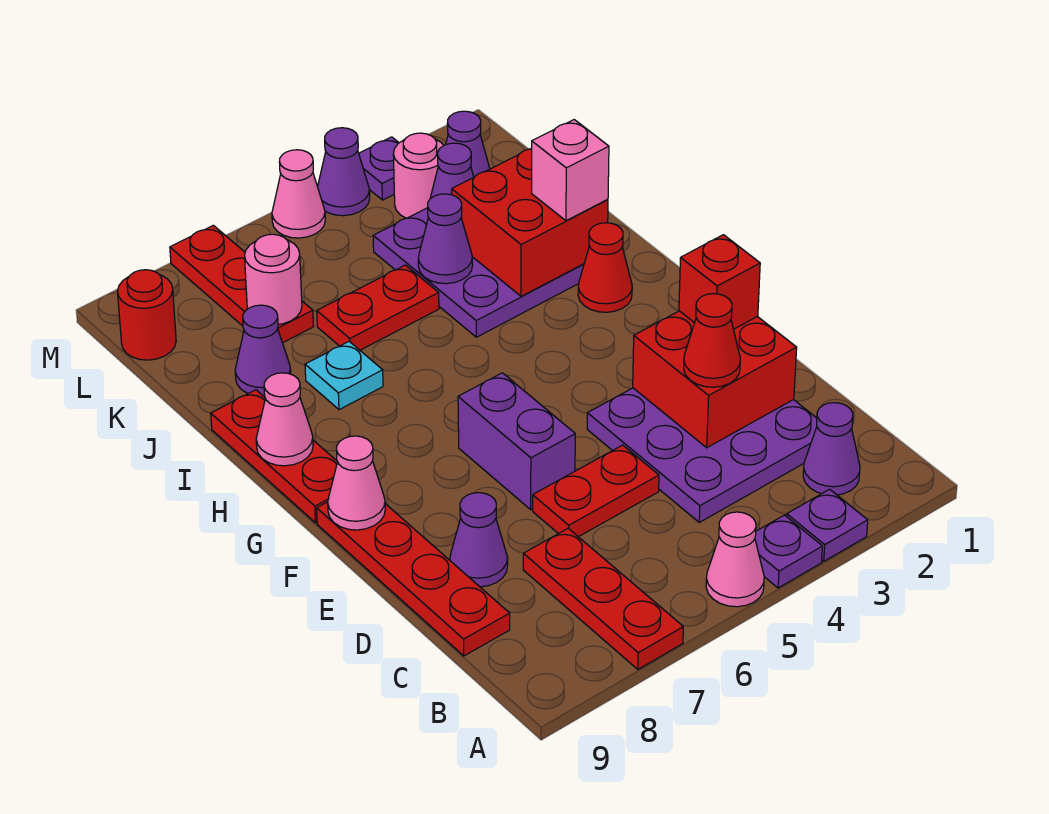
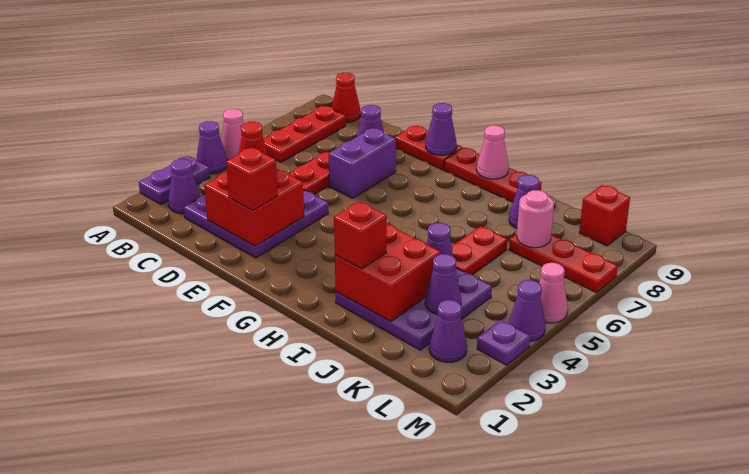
purple plate A3 level 1 -> purple plate A2:A3 level 1
purple plate A4 level 1 -> purple cone A4 level 1
red plate A7:C7 level 1 -> red plate B6:B8 level 1
red plate C9:F9 level 1 -> red plate E9:F9 level 1
purple brick E6:F6 level 1 -> purple brick E6:E7 level 1
pink cone F9 level 2 -> purple cone F9 level 2
red cone H2 level 1 -> red cone B9 level 1
pink brick I2 level 3 -> red brick I2 level 3
cyan plate I7 level 1 -> none
pink round brick L3 level 1 -> none
red round brick L9 level 1 -> red brick L9 level 1

